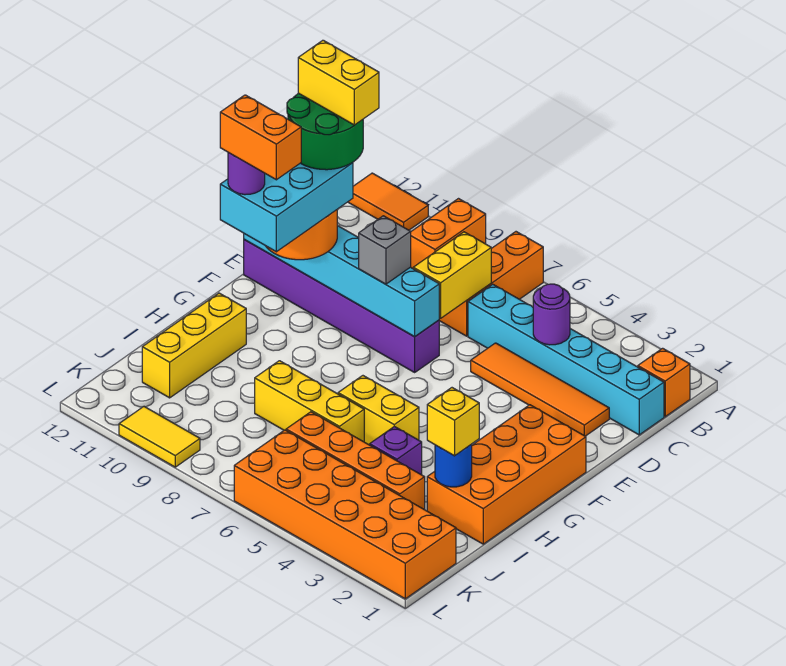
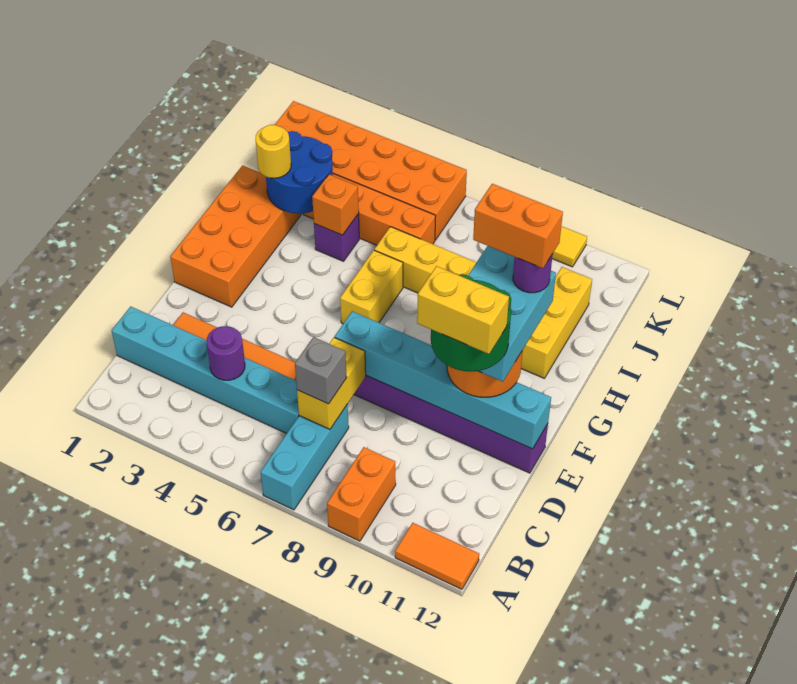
orange brick A7:C7 level 1 -> cyan brick A7:C7 level 1
orange brick B1 level 1 -> orange brick I4 level 2
grey brick E8 level 3 -> grey brick C7 level 3
yellow brick H5:H6 level 1 -> yellow brick G6:H6 level 1
blue round brick I2 level 2 -> blue round brick I2:J3 level 2
yellow brick I2 level 3 -> yellow round brick I2 level 3

